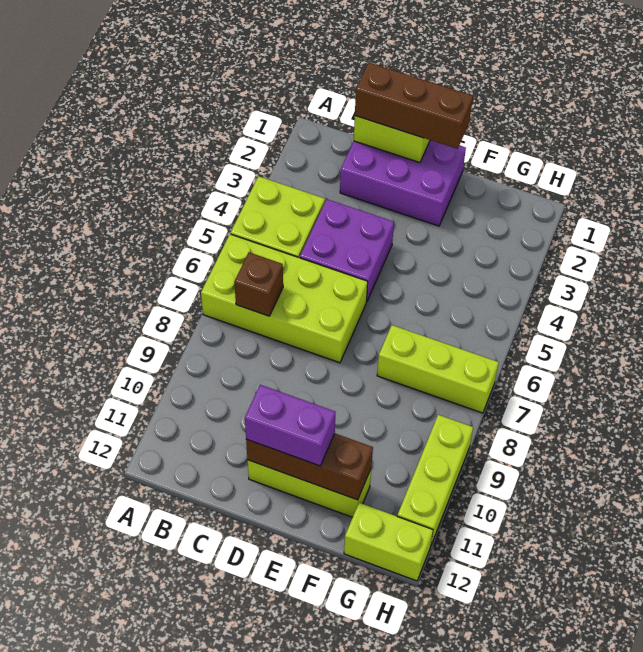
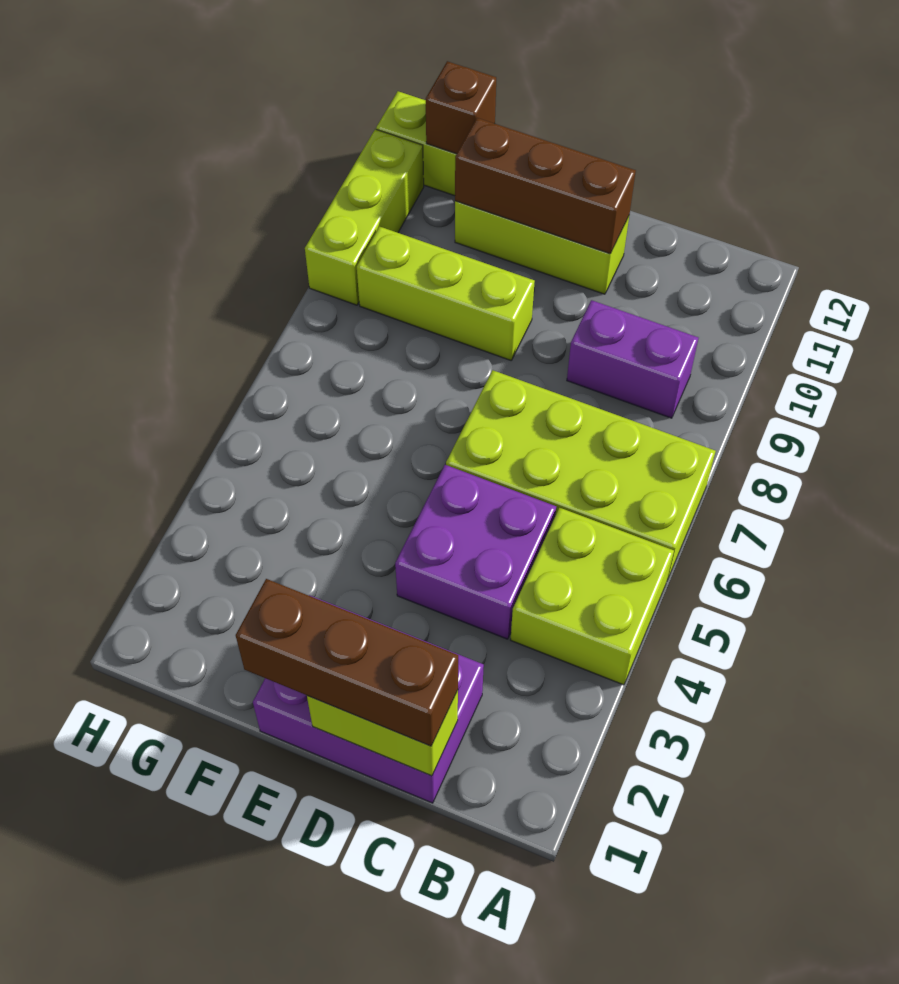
brown brick B7 level 2 -> brown brick G12 level 2
purple brick D11:E11 level 3 -> purple brick B9:C9 level 1
lime brick F7:H7 level 1 -> lime brick E9:G9 level 1

